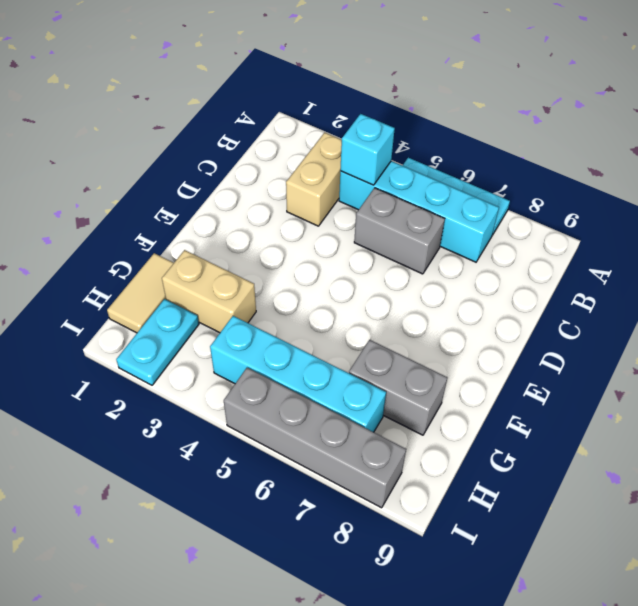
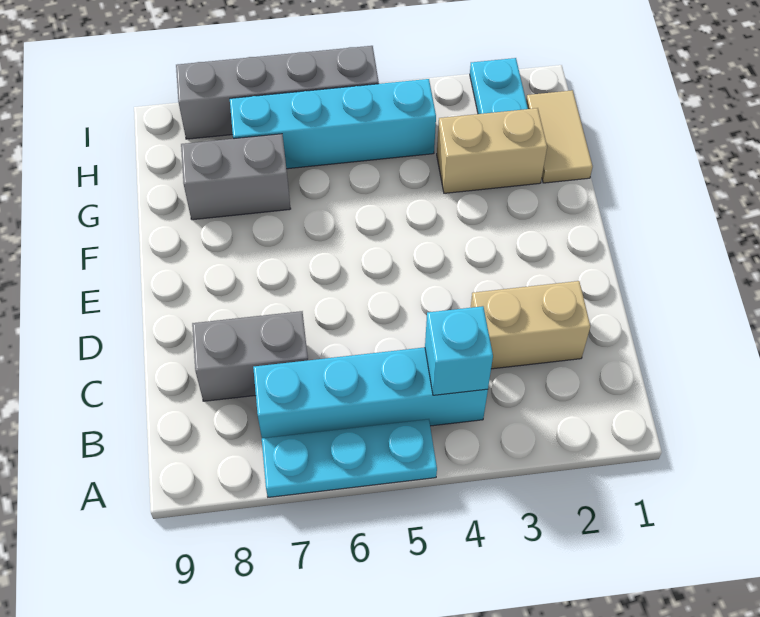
tan brick B3:C3 level 1 -> tan brick C2:C3 level 1
grey brick C5:C6 level 1 -> grey brick C7:C8 level 1

